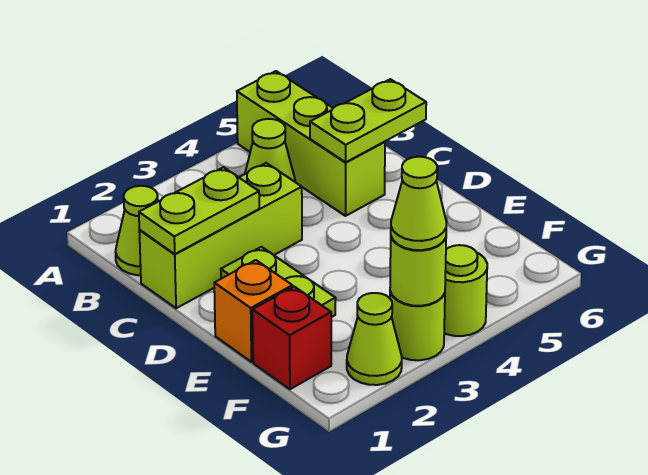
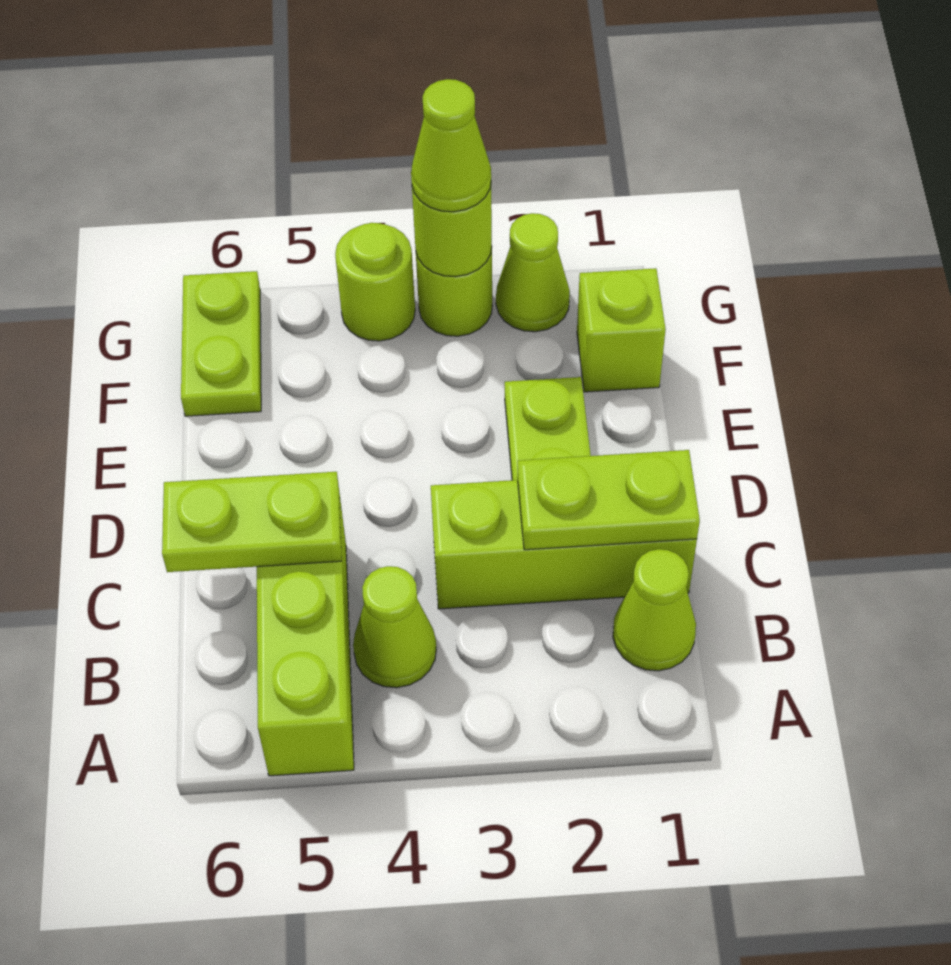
orange brick E1 level 1 -> none
red brick F1 level 1 -> lime brick F1 level 1
none -> lime plate F6:G6 level 1

